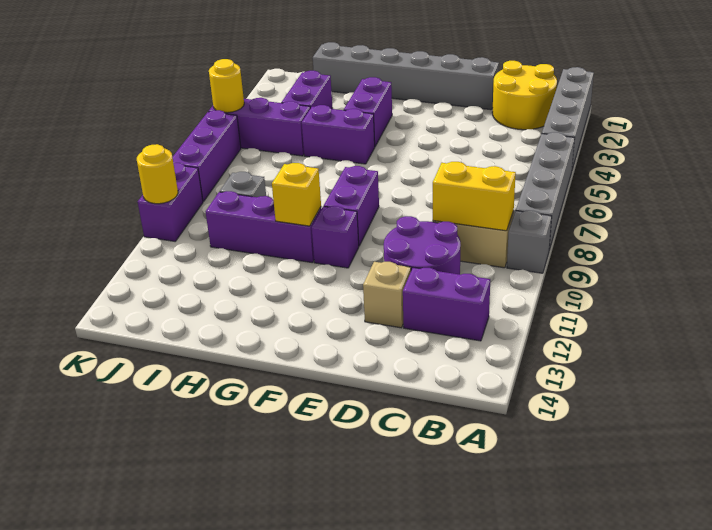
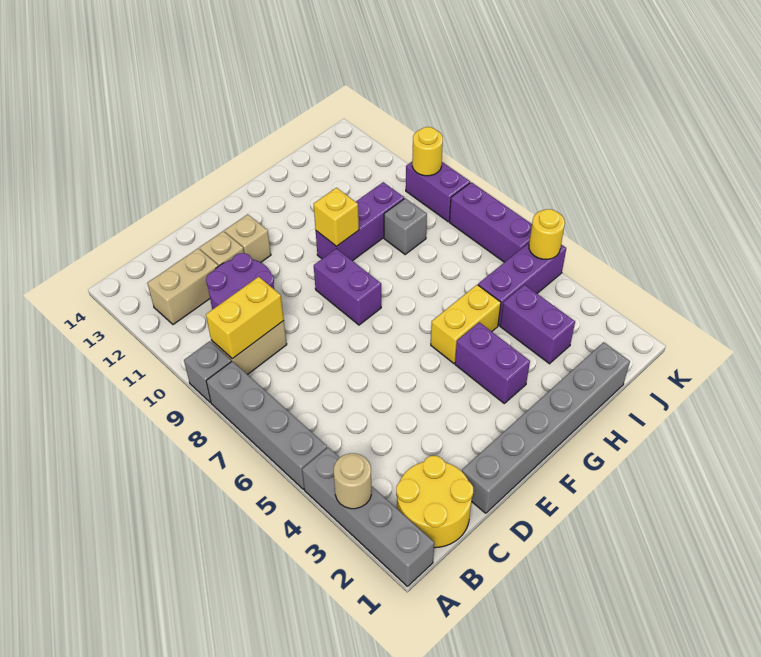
none -> tan round brick A3 level 2
purple brick B12:C12 level 1 -> tan brick B12:C12 level 1
none -> tan brick E12 level 1
purple brick F10 level 1 -> none
purple brick G5:H5 level 1 -> yellow brick G5:H5 level 1

